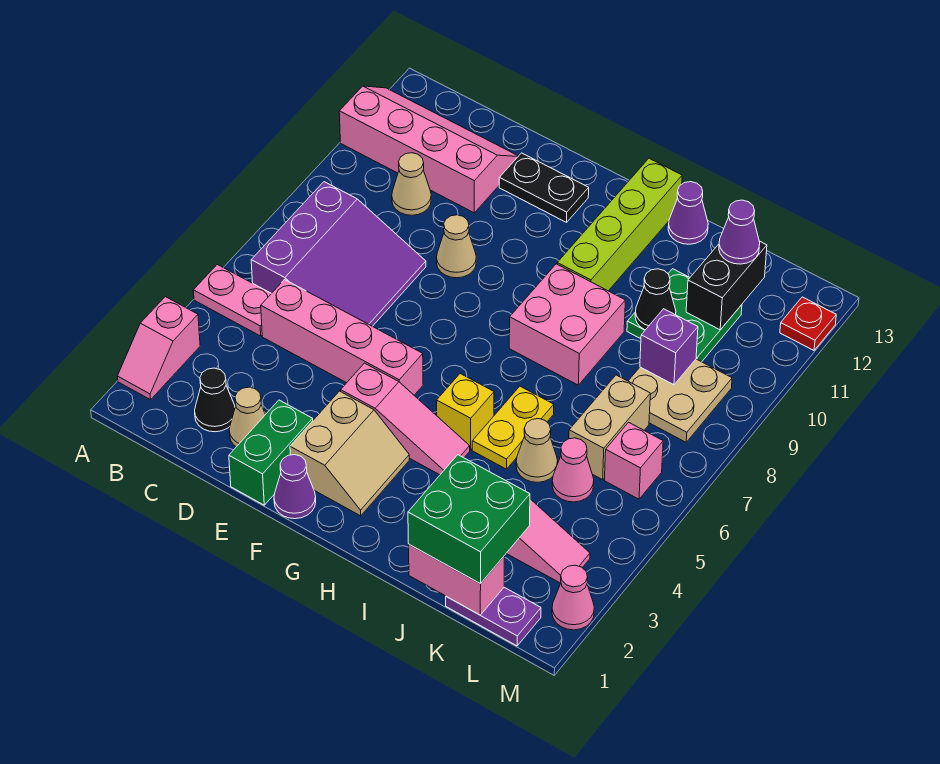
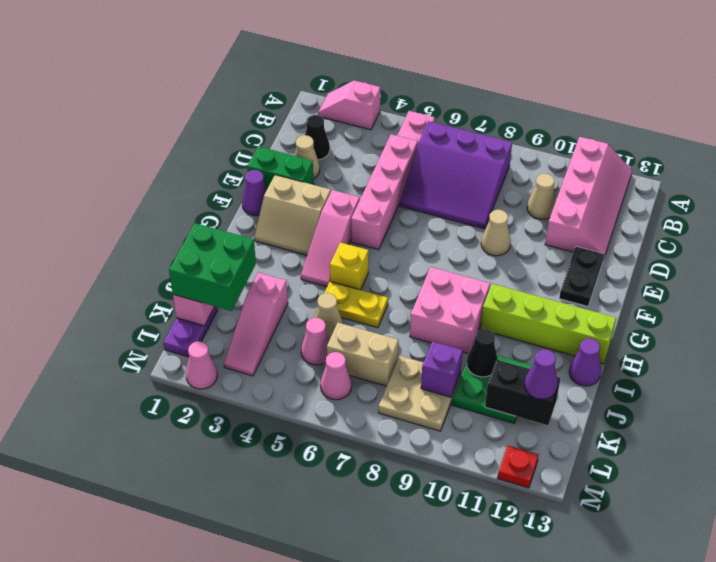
pink brick L6 level 1 -> pink cone L6 level 1

